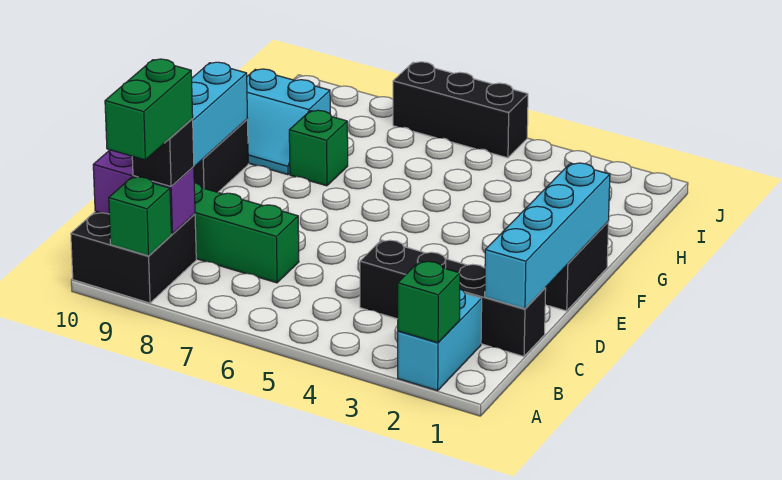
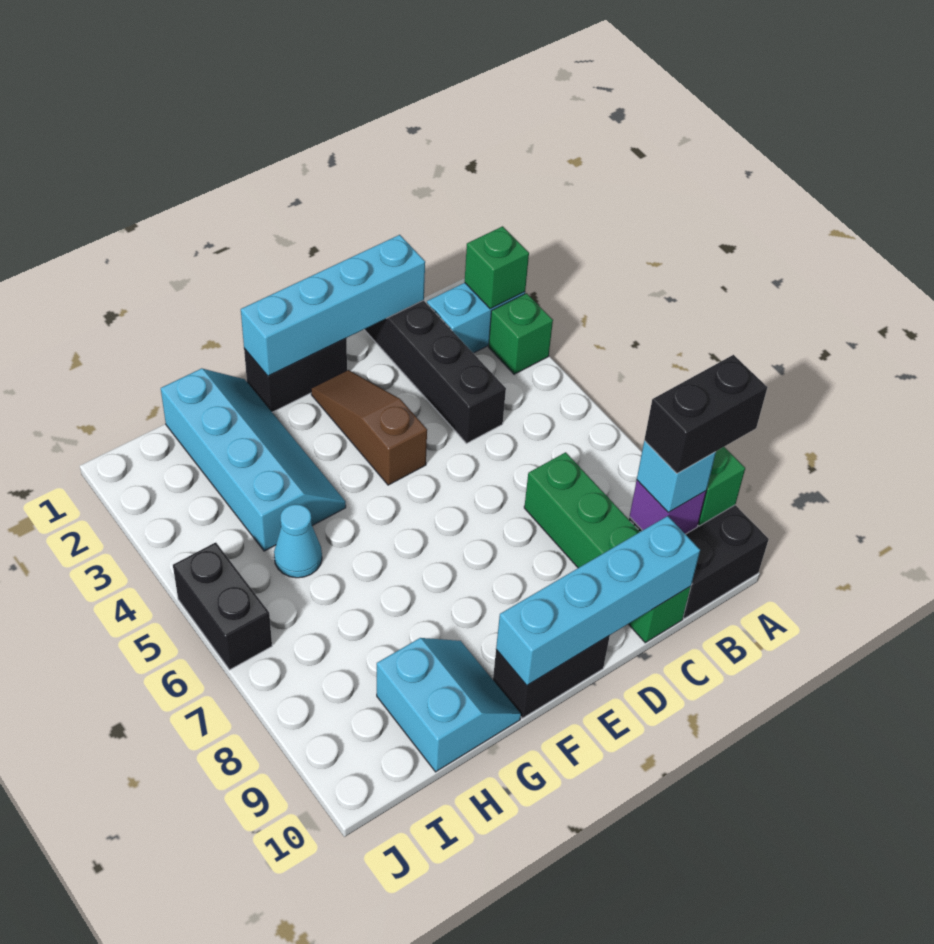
green brick A9:B9 level 4 -> black brick A9:B9 level 4
purple brick B9:B10 level 2 -> purple brick B9 level 2
black brick B9 level 3 -> cyan brick B9 level 3
none -> brown slope E2:E4 level 1 top 4
none -> cyan slope G1:H4 level 1 top H
green brick G8 level 1 -> green brick A3 level 1
none -> cyan cone H5 level 1
black brick J5:J7 level 1 -> black brick J5:J6 level 1

